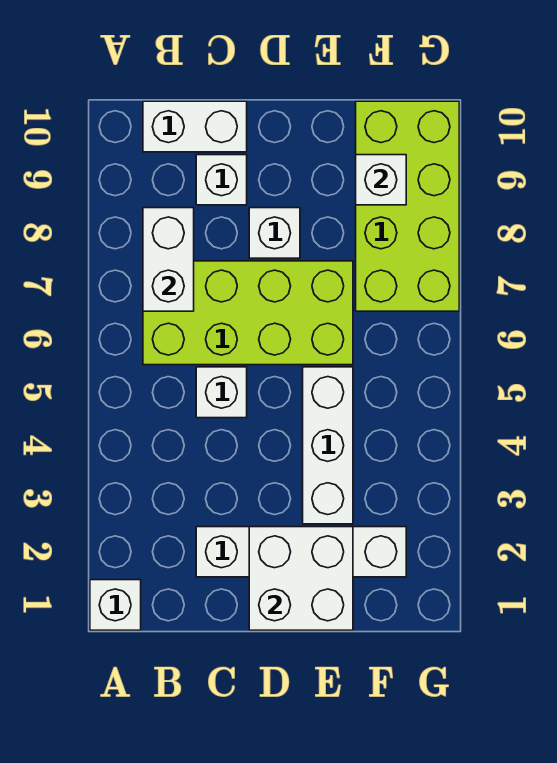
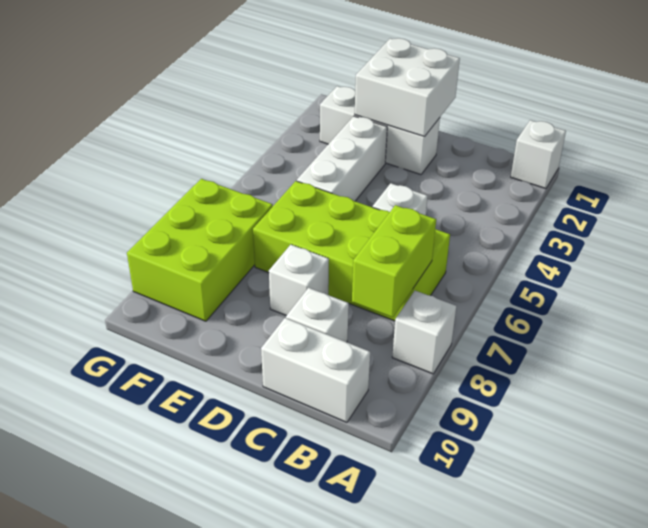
white brick B7:B8 level 2 -> lime brick B7:B8 level 2
white brick C2:F2 level 1 -> white brick D2:F2 level 1
lime brick F7:G10 level 1 -> lime brick F7:G9 level 1
white brick F9 level 2 -> white brick A8 level 1

